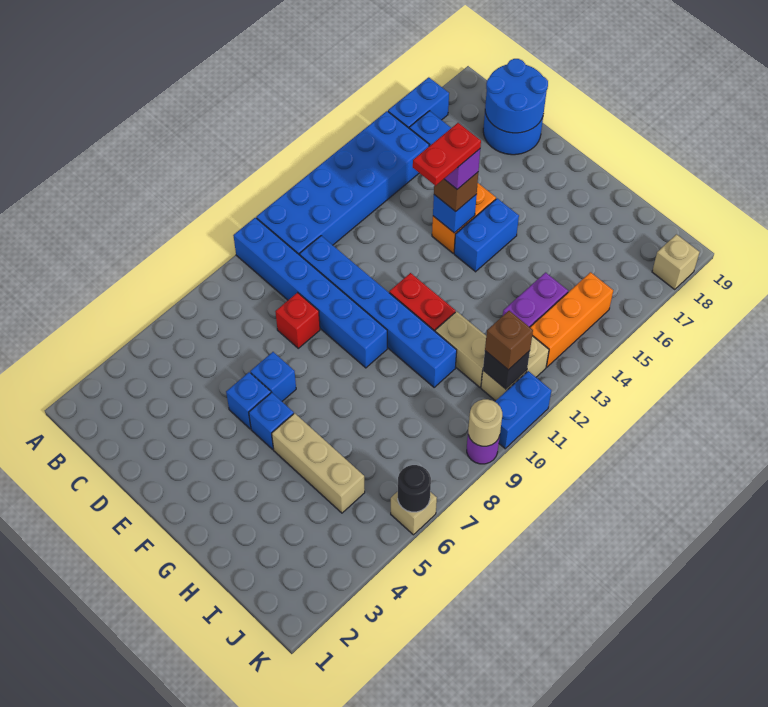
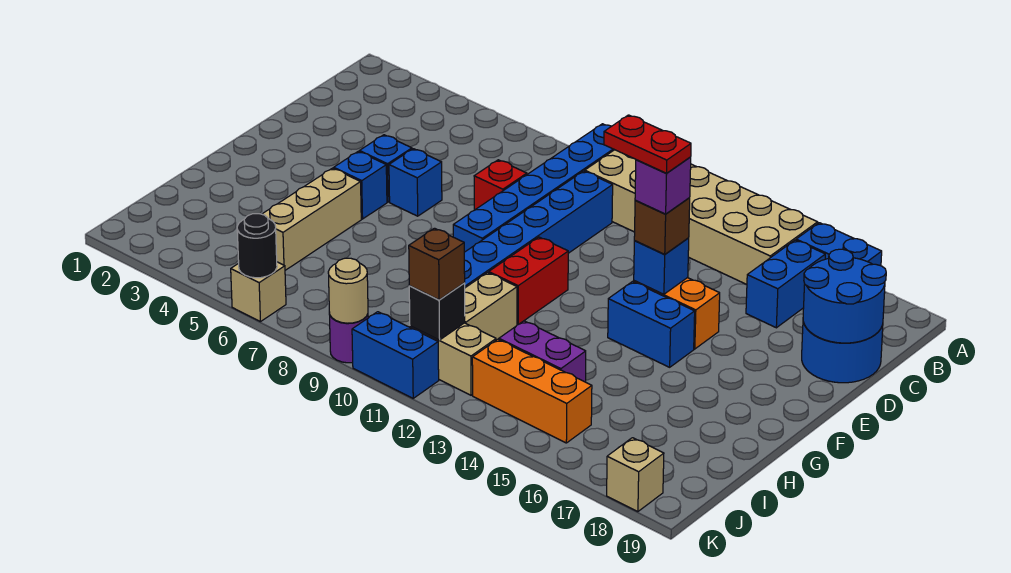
blue brick A10:B15 level 1 -> tan brick A10:B15 level 1

